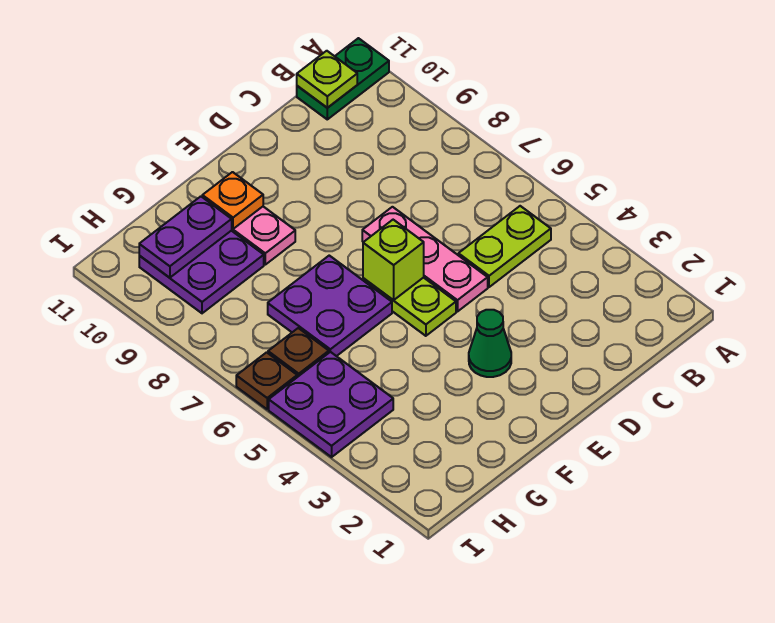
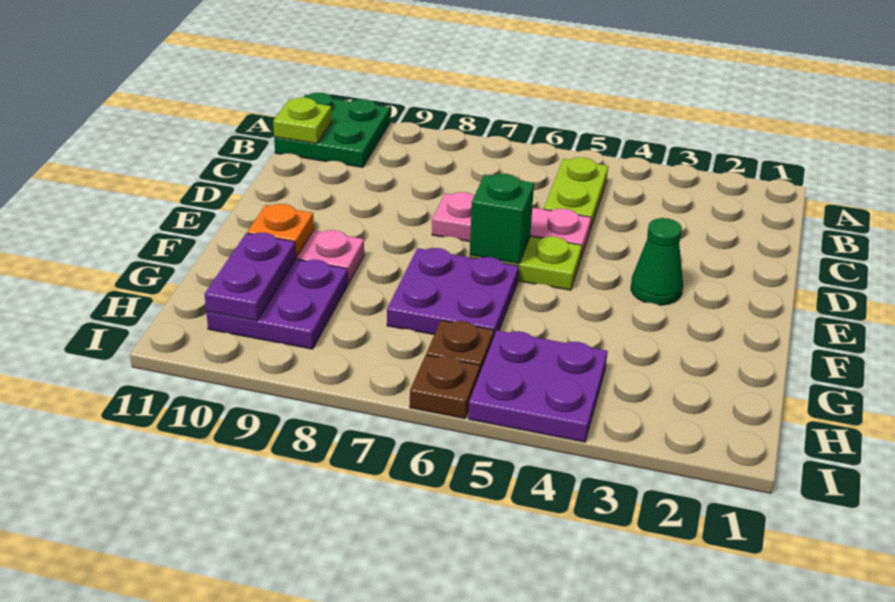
green plate A11:B11 level 1 -> green plate A10:B11 level 1
lime brick E6 level 2 -> green brick E6 level 2

